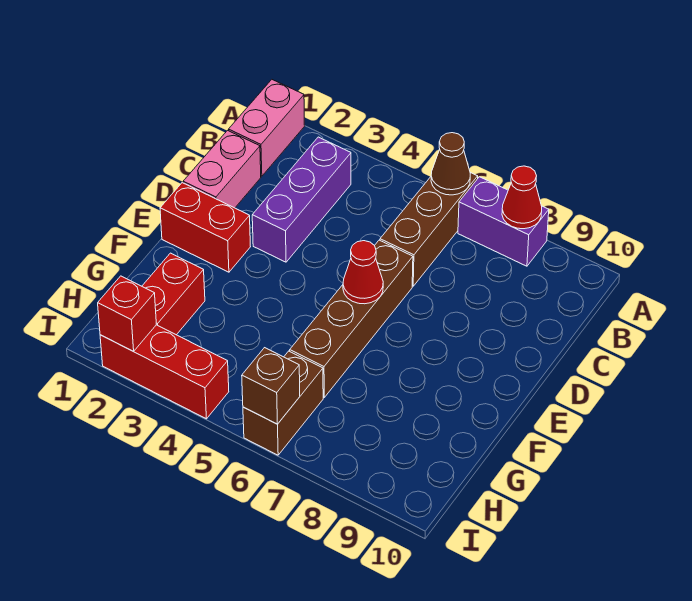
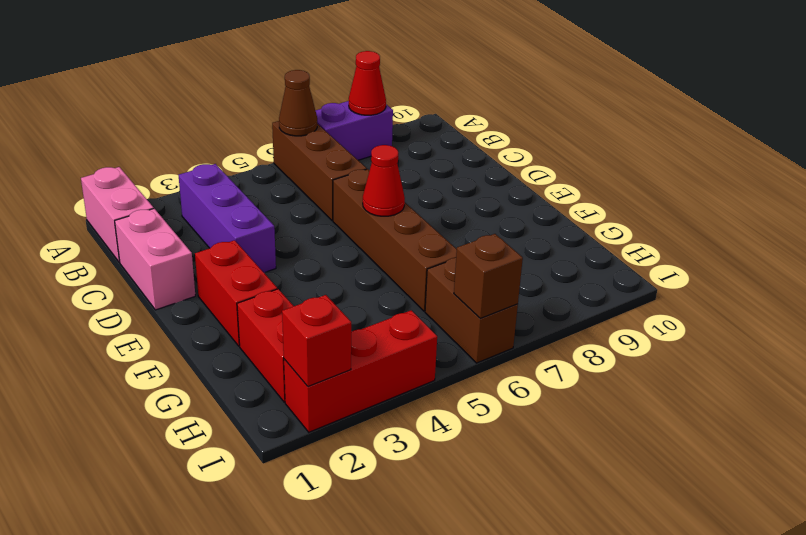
red brick E1:E2 level 1 -> red brick E2:F2 level 1

